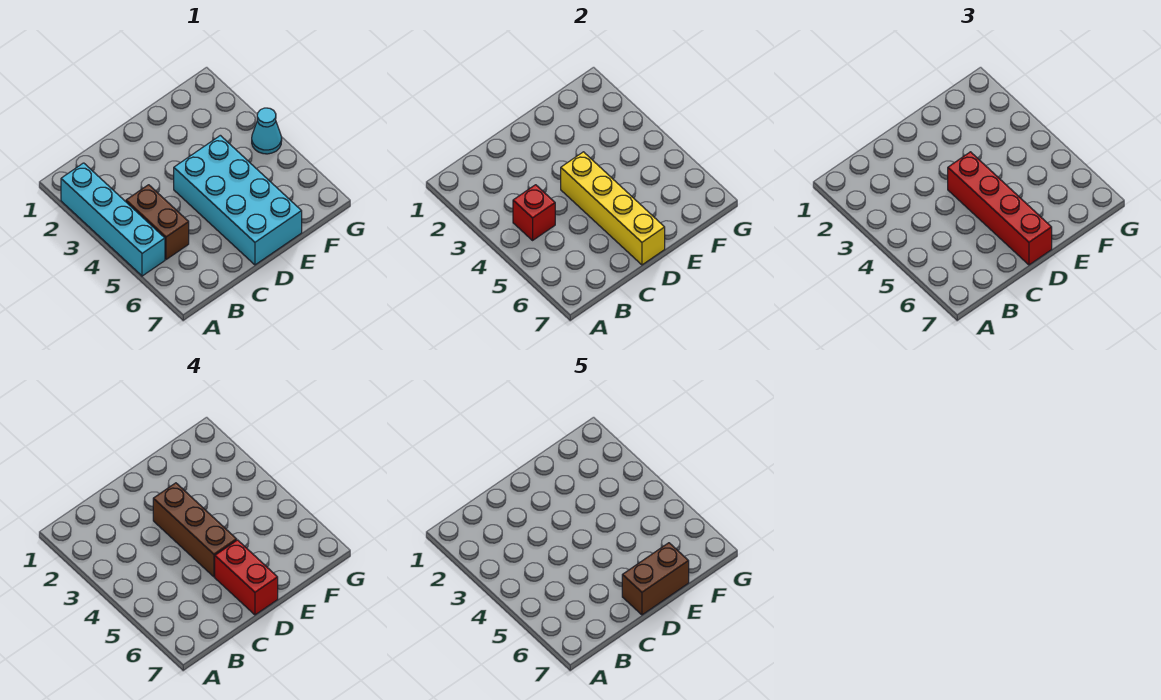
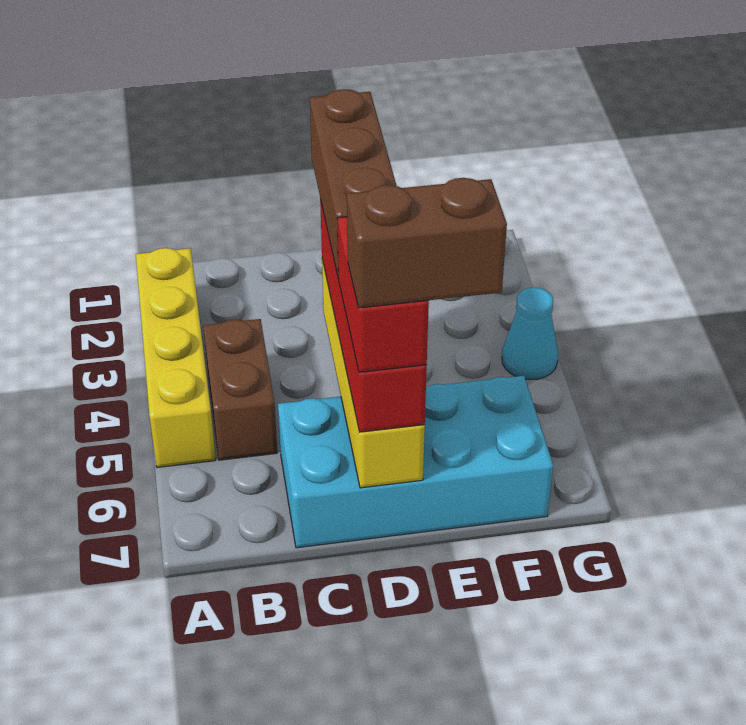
cyan brick A2:A5 level 1 -> yellow brick A2:A5 level 1
red brick B4 level 2 -> none
cyan brick D4:E7 level 1 -> cyan brick C6:F7 level 1

